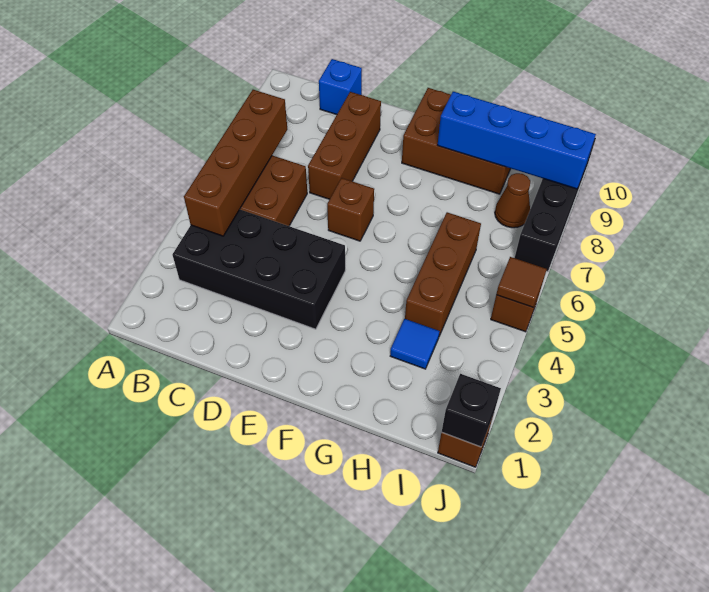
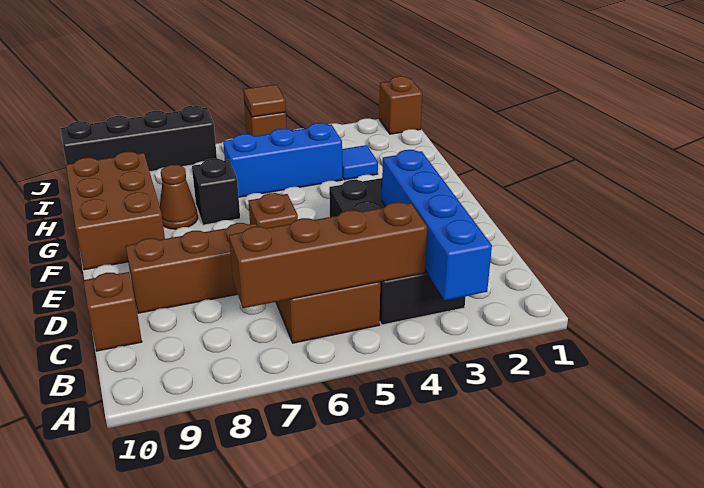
blue brick C10 level 1 -> brown brick C10 level 1
blue brick G9:J9 level 2 -> blue brick A3:D3 level 2
brown brick H4:H6 level 1 -> blue brick H4:H6 level 1
brown cone I8 level 1 -> brown cone G8 level 1
black brick J1 level 2 -> black brick G7 level 1

